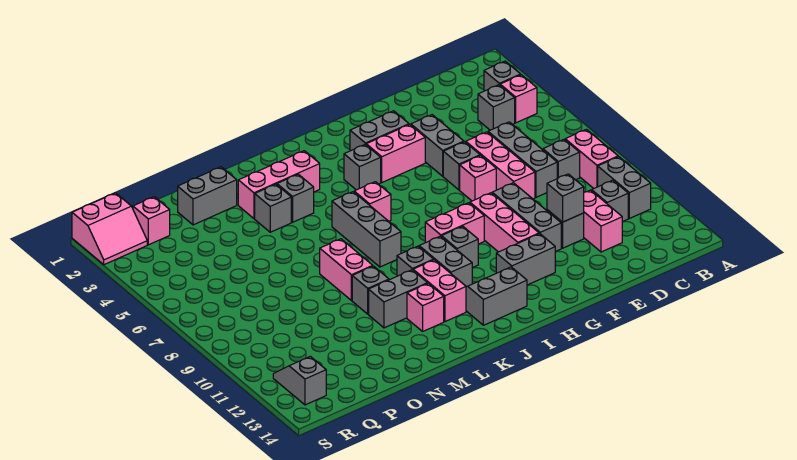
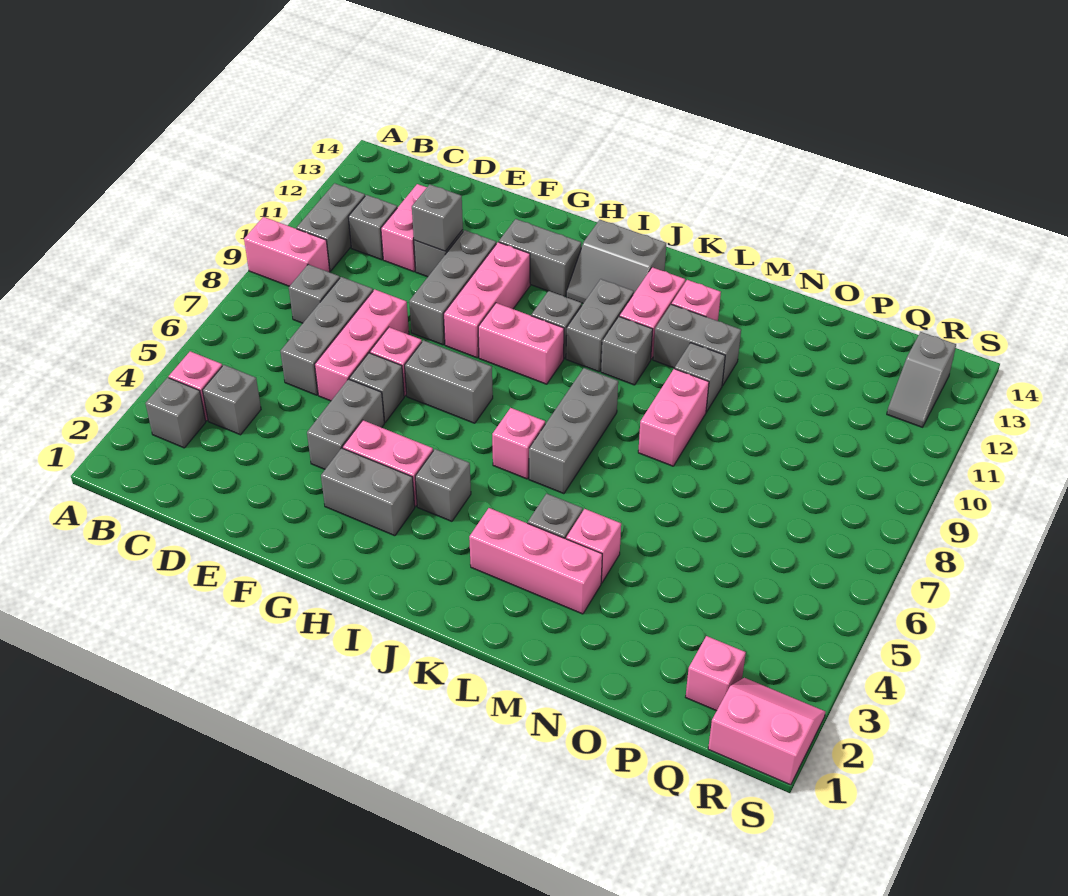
pink brick B8:B9 level 1 -> pink brick A9:B9 level 1
grey brick M4 level 1 -> pink brick M4 level 1
grey brick N2:O2 level 1 -> grey brick G7:H7 level 1

